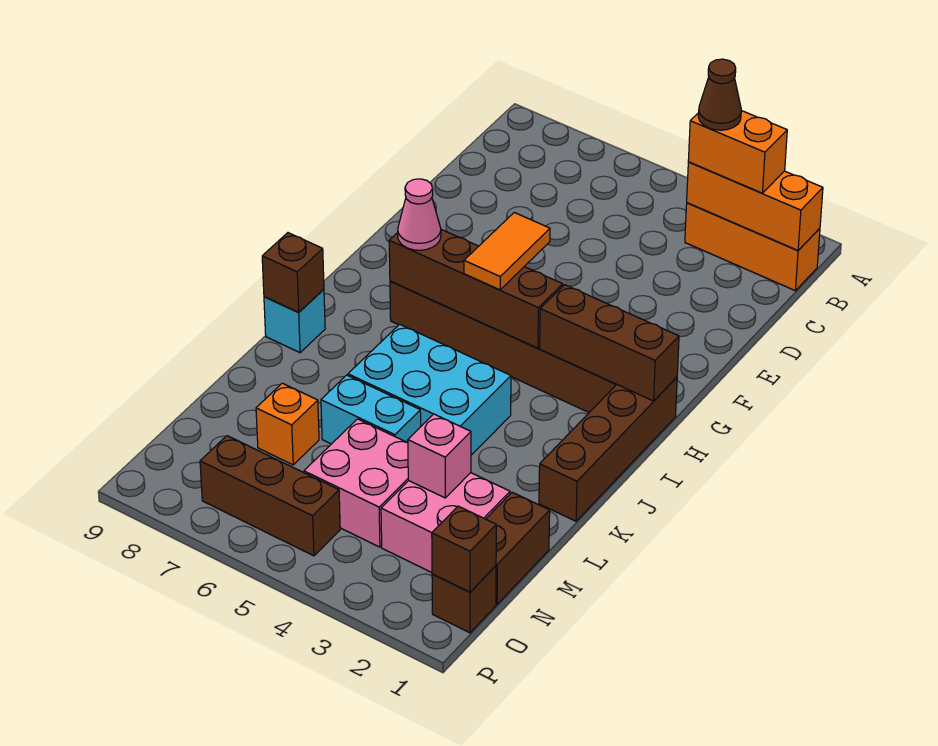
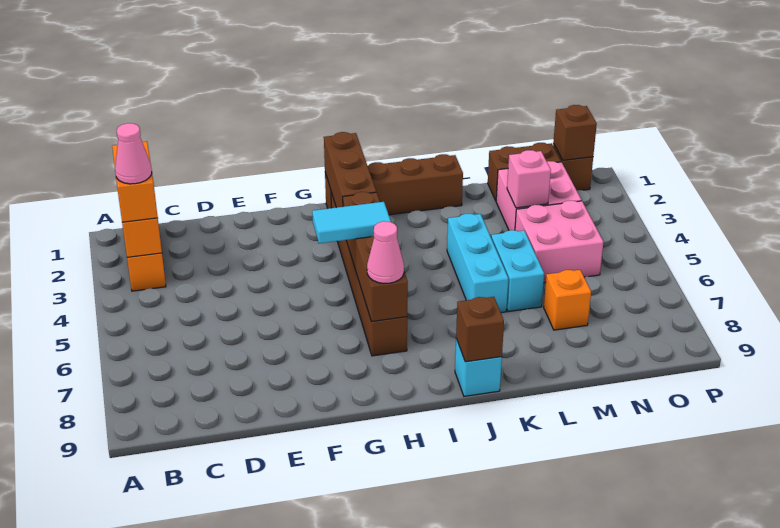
brown cone B3 level 4 -> pink cone B3 level 4
orange tile G5:H5 level 3 -> cyan tile G5:H5 level 3
cyan brick J4:K6 level 1 -> cyan brick K4:K6 level 1
brown brick O5:O7 level 1 -> none

